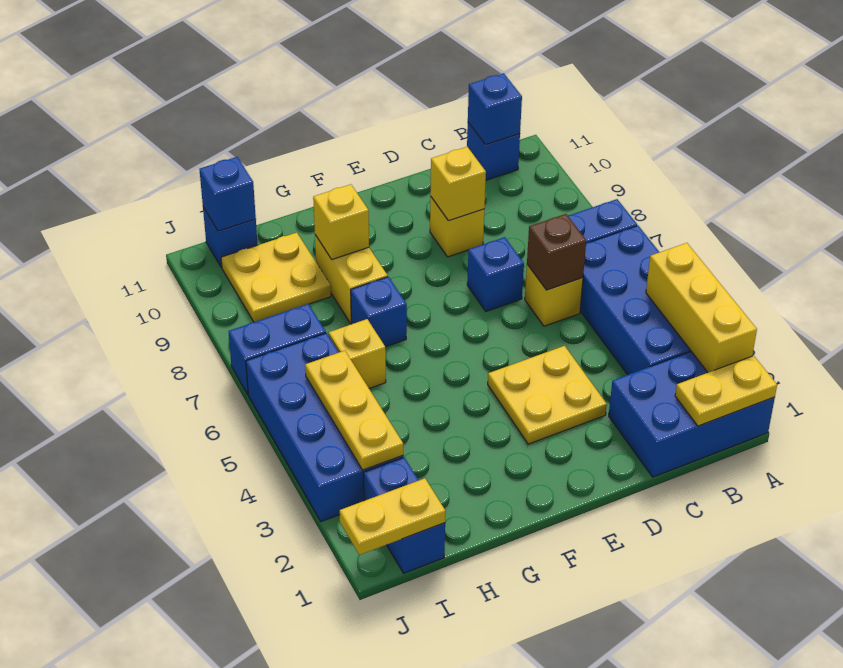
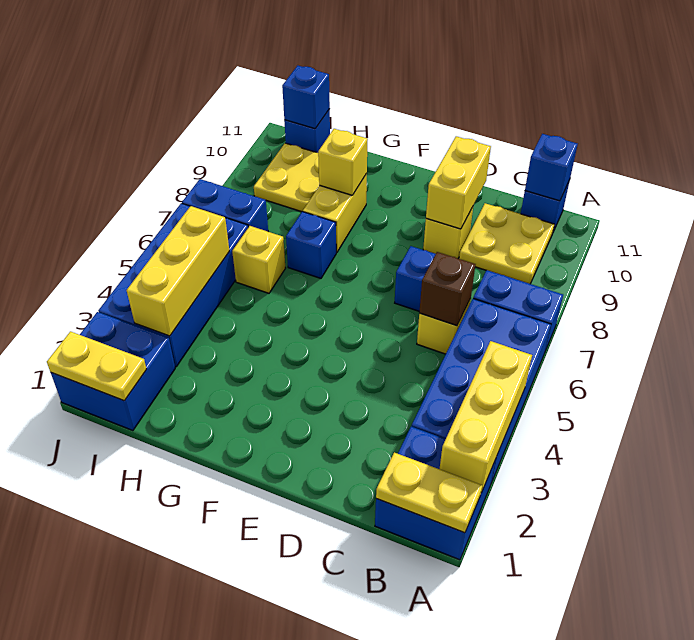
blue brick A1:C2 level 1 -> blue brick A1:B2 level 1
yellow plate D3:E4 level 1 -> yellow plate B9:C10 level 1
yellow brick D9 level 2 -> yellow brick D9:D10 level 2
blue brick I1:I2 level 1 -> blue brick I1:J2 level 1
yellow plate I3:I5 level 2 -> yellow brick I3:I5 level 2

